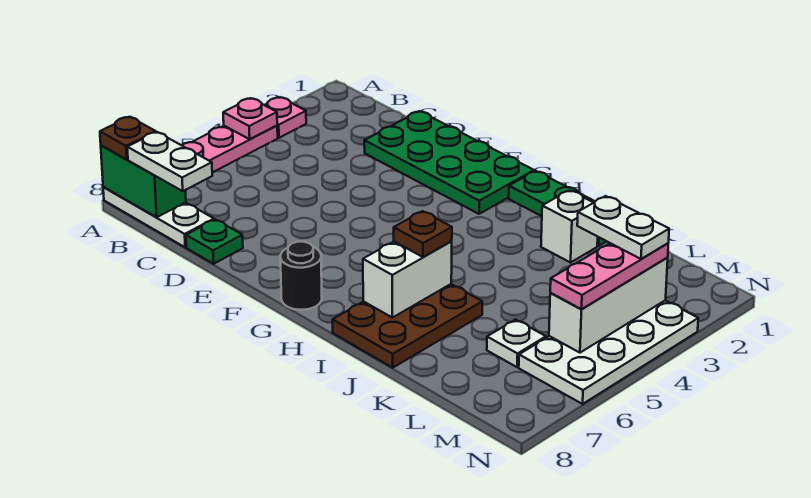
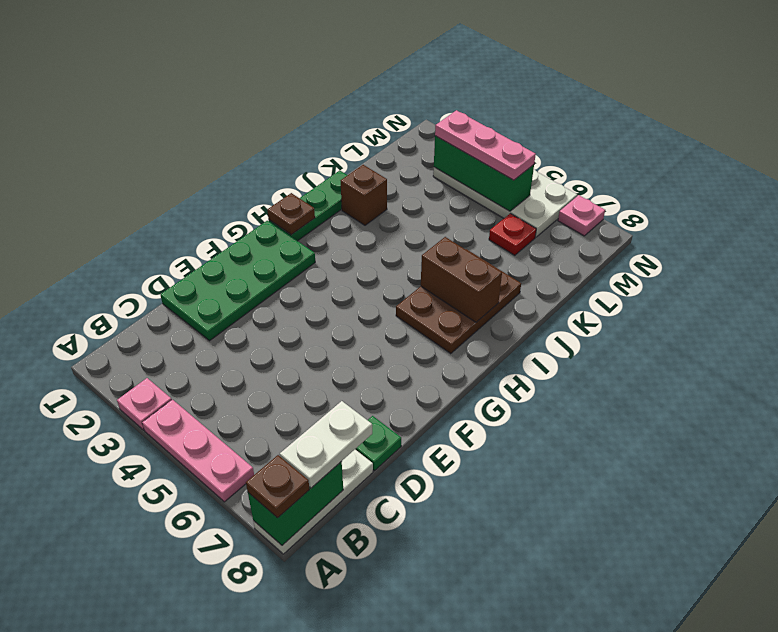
pink plate A4 level 2 -> pink plate N7 level 1
black round brick G8 level 1 -> none
brown plate I6:J8 level 1 -> brown plate H6:J7 level 1
white brick I6:I7 level 2 -> brown brick I6:I7 level 2
brown plate I6 level 3 -> brown plate H1 level 2
white brick J2 level 1 -> brown brick J2 level 1
white plate L3:M3 level 4 -> none
white plate L6 level 1 -> red plate L6 level 1
white brick M3:M5 level 2 -> green brick M3:M5 level 2

